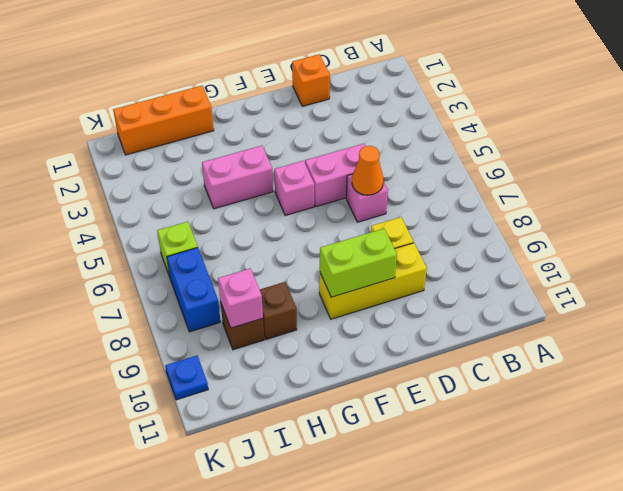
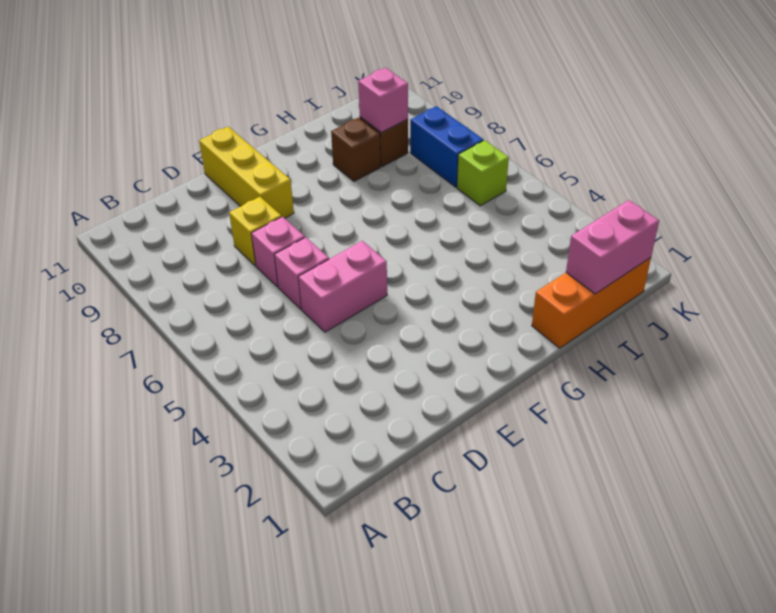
orange brick D1 level 1 -> none
orange cone D6 level 2 -> none
yellow brick D9:F9 level 1 -> yellow brick E9:E11 level 1
lime brick E9:F9 level 2 -> none
pink brick F5 level 1 -> pink brick D7 level 1
pink brick G4:H4 level 1 -> pink brick I1:J1 level 2
blue plate K10 level 1 -> none

